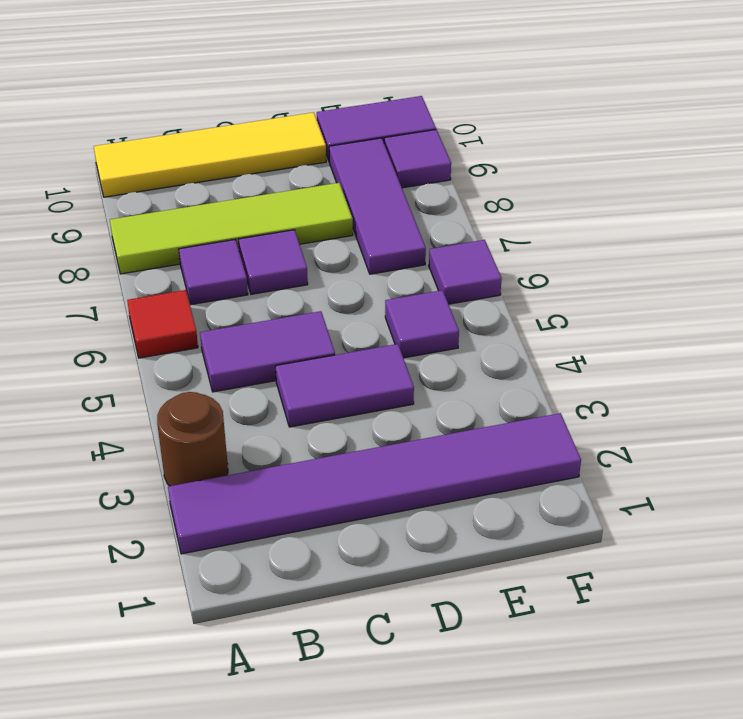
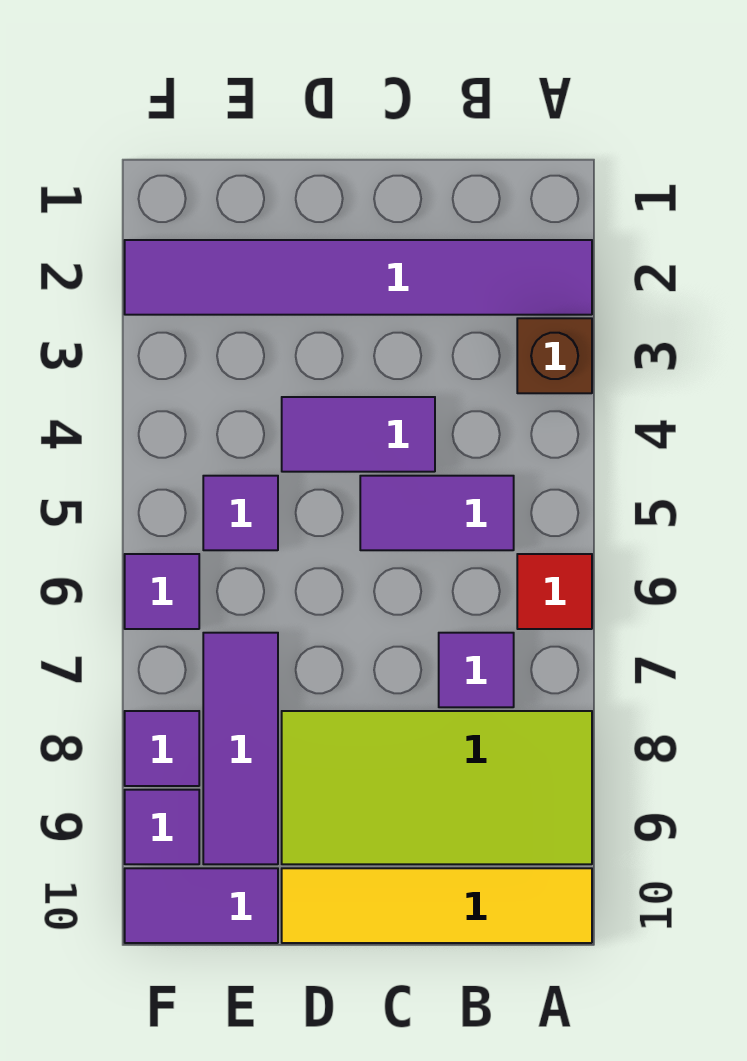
brown round brick A3 level 1 -> brown brick A3 level 1
lime tile A8:D8 level 1 -> lime tile A8:D9 level 1
purple tile C7 level 1 -> purple tile F8 level 1

